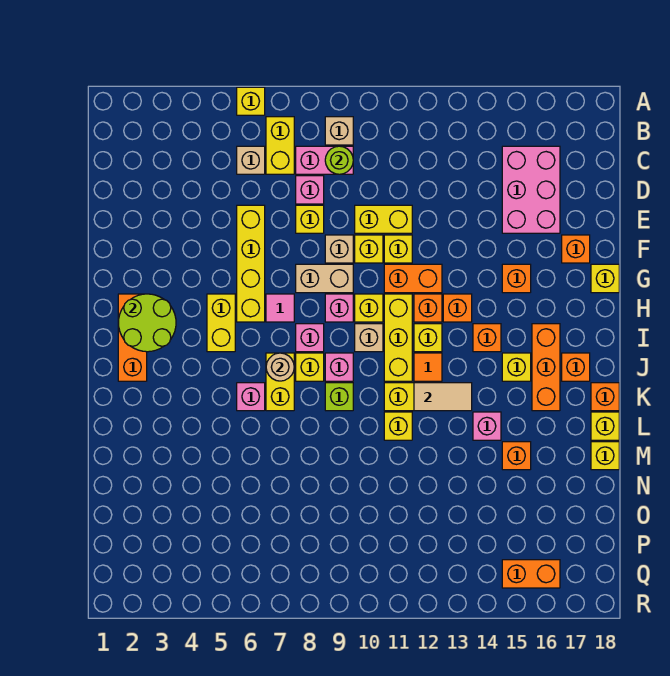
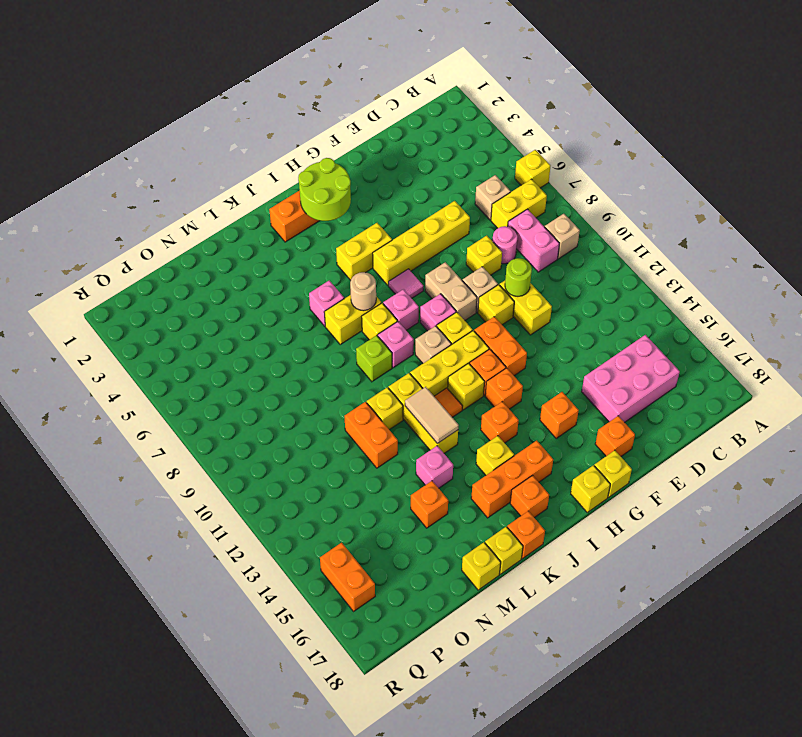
lime round brick C9 level 2 -> lime round brick E10 level 2
pink brick D8 level 1 -> pink round brick D8 level 1
yellow brick F11 level 1 -> yellow brick H18 level 1
none -> orange brick M11:M12 level 1

